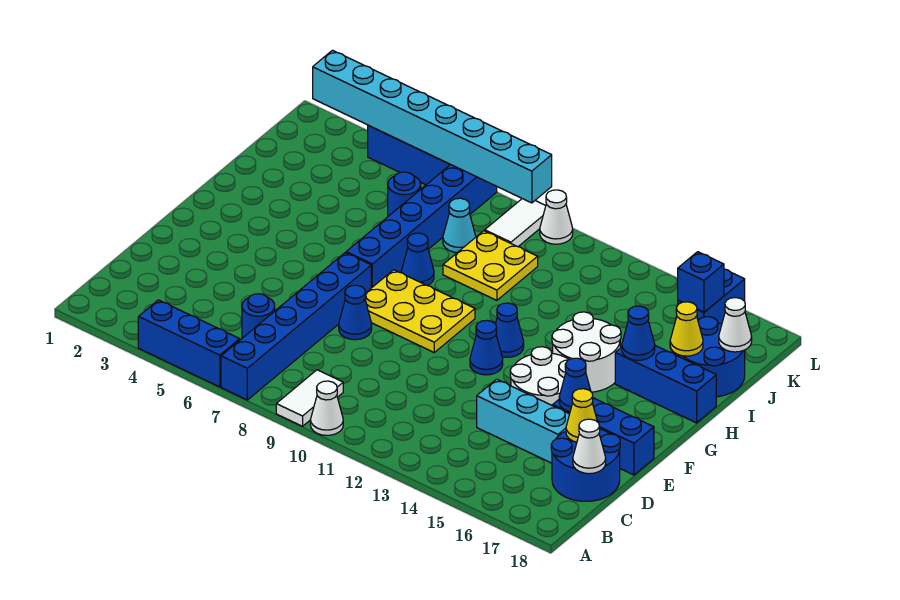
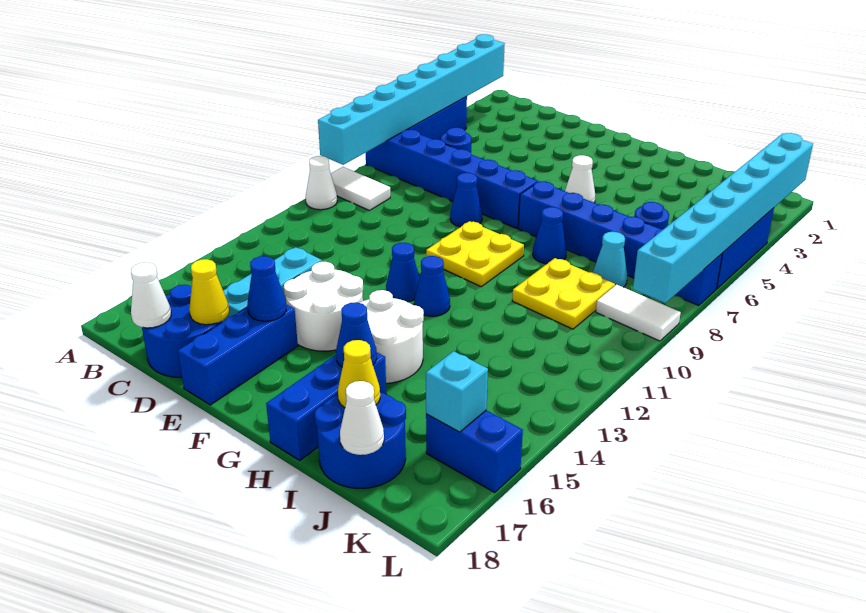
none -> cyan brick A2:A9 level 2
yellow plate F8:G10 level 1 -> yellow plate F9:G10 level 1
blue brick K16 level 2 -> cyan brick K16 level 2
white cone L10 level 1 -> white cone G5 level 1

